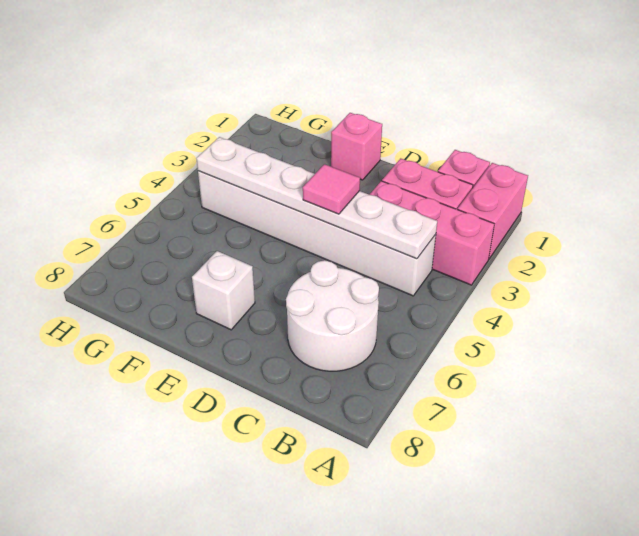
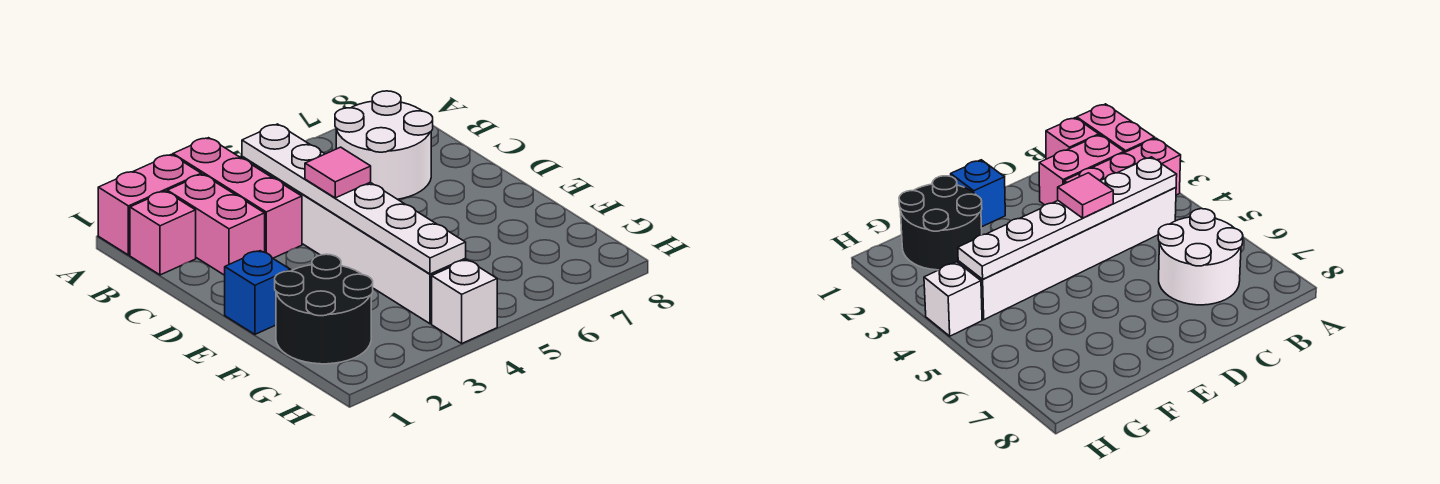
pink brick E1 level 1 -> blue brick E1 level 1
white brick E7 level 1 -> white brick H4 level 1
none -> black round brick F1:G2 level 1

